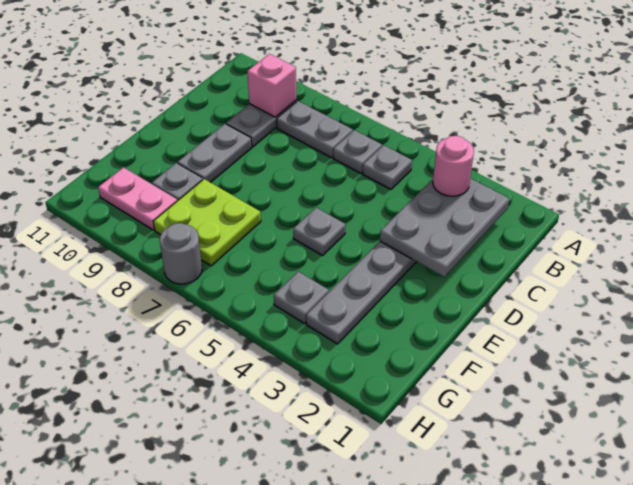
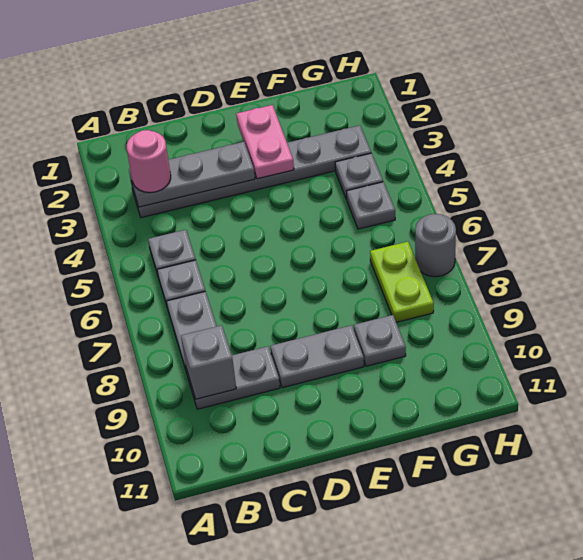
grey plate B2:D3 level 2 -> grey plate B3:D3 level 2
pink brick B9 level 2 -> grey brick B9 level 2
grey plate E5 level 1 -> grey plate G5 level 1
lime plate F7:G8 level 1 -> lime plate G7:G8 level 1
pink plate G9:G10 level 1 -> pink plate E2:E3 level 2

